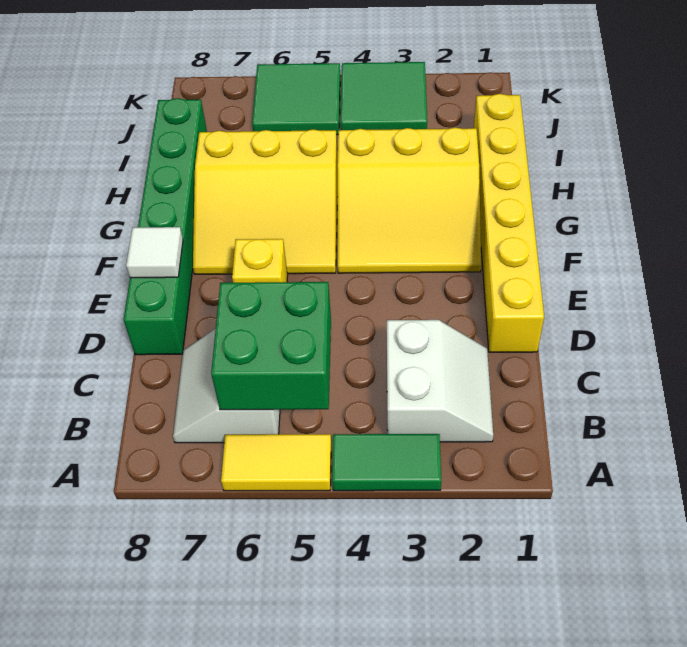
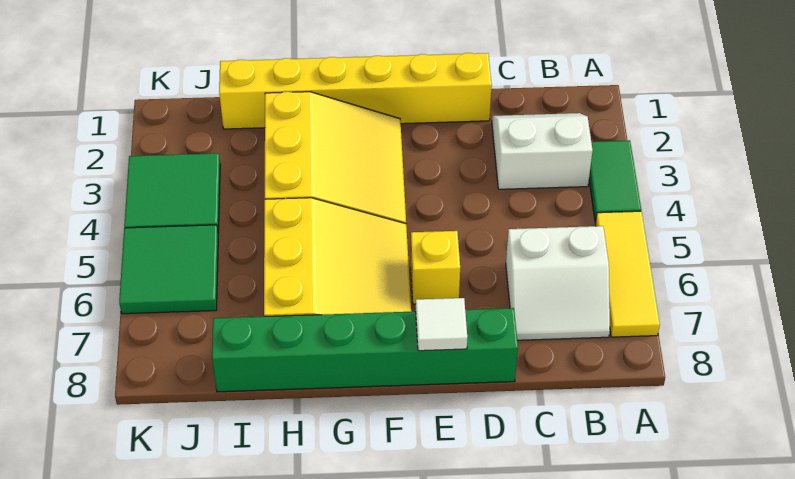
yellow tile A5:A6 level 1 -> yellow tile A5:A7 level 1
green brick B5:C6 level 2 -> none

